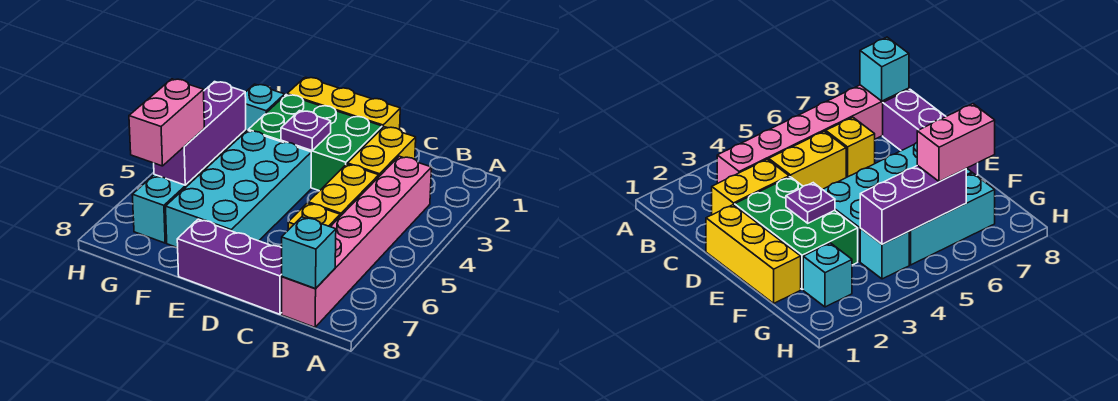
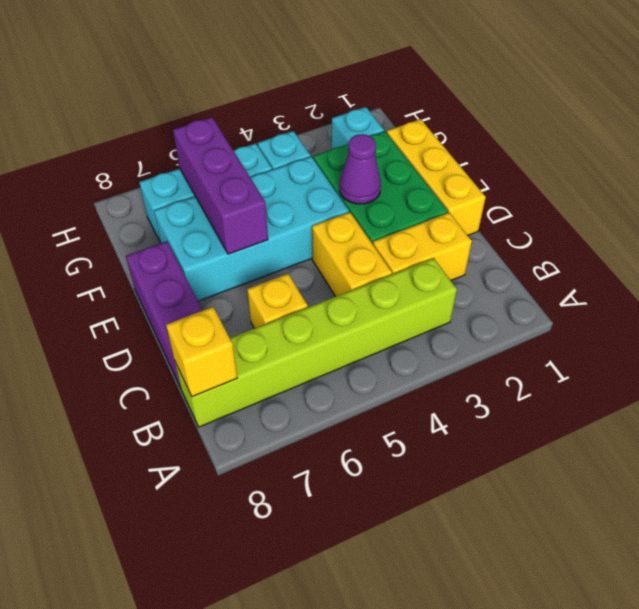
pink brick B3:B8 level 1 -> lime brick B3:B8 level 1
cyan brick B8 level 2 -> yellow brick B8 level 2
yellow brick C4:C5 level 1 -> yellow brick C4:D4 level 1
purple plate E3 level 2 -> purple cone E3 level 2
purple brick G4:G6 level 2 -> purple brick E6:G6 level 2
pink brick G6:G7 level 3 -> none

